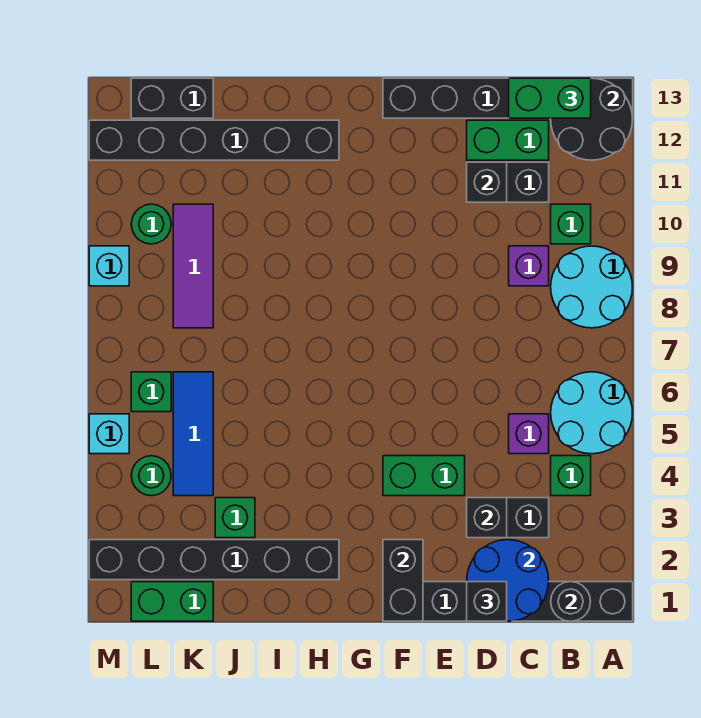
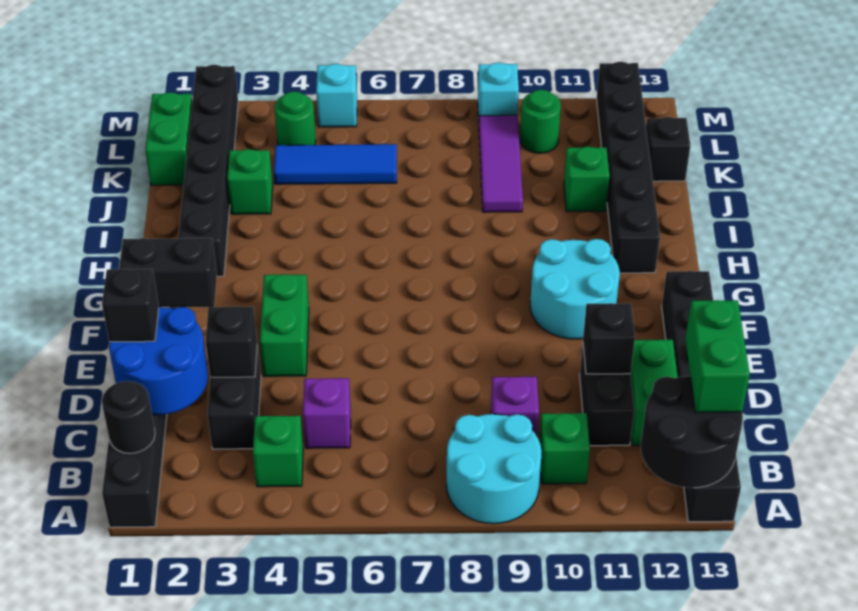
cyan round brick A5:B6 level 1 -> cyan round brick F10:G11 level 1
purple tile K8:K10 level 1 -> purple tile J9:L9 level 1
black brick K13:L13 level 1 -> black brick K13 level 1
green brick L6 level 1 -> green brick J11 level 1

